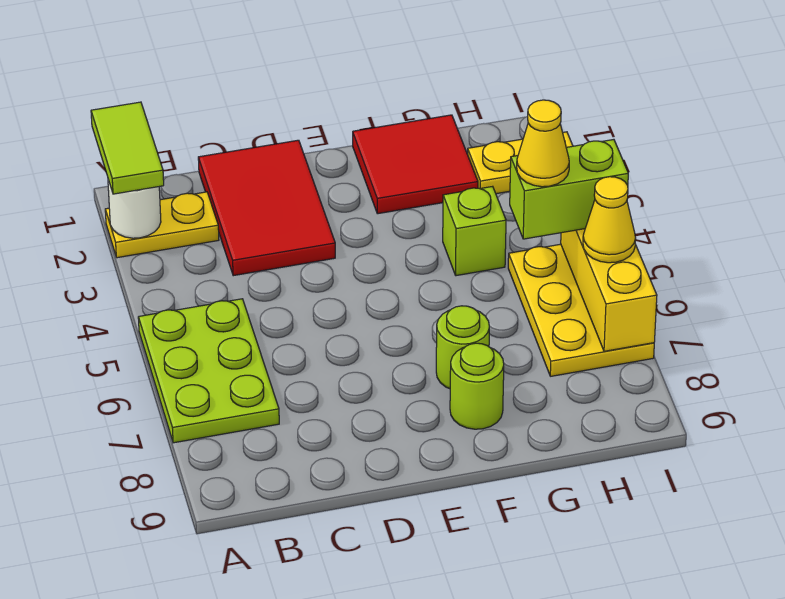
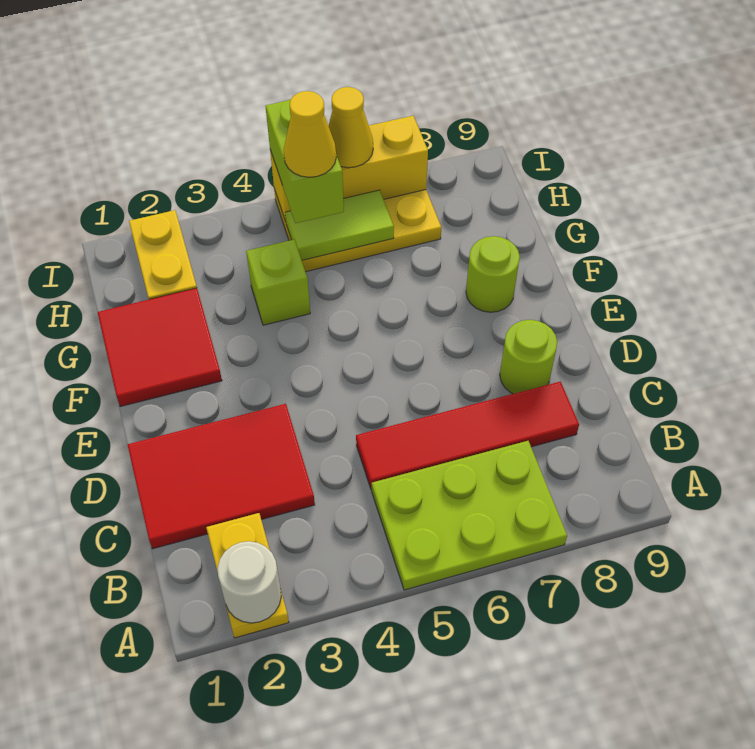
lime tile A1:A2 level 3 -> lime tile H5:H6 level 2
none -> red tile C5:C8 level 1
lime round brick F7 level 1 -> lime round brick D8 level 1

